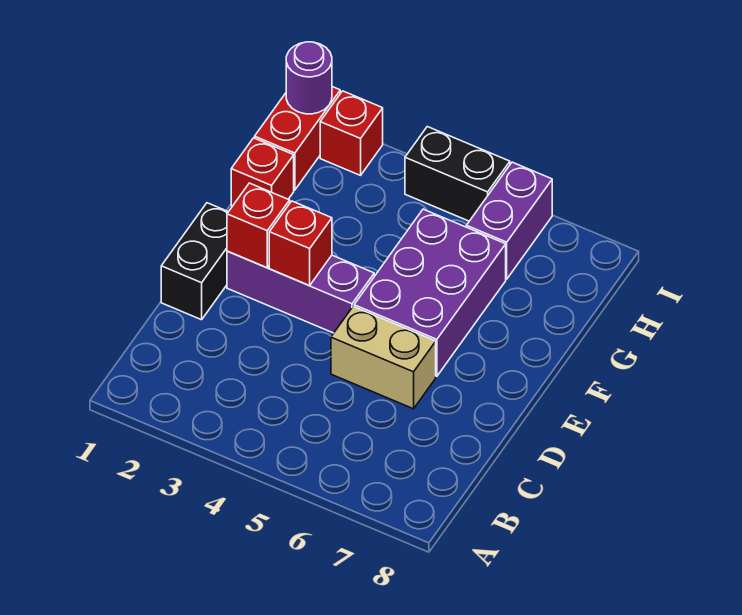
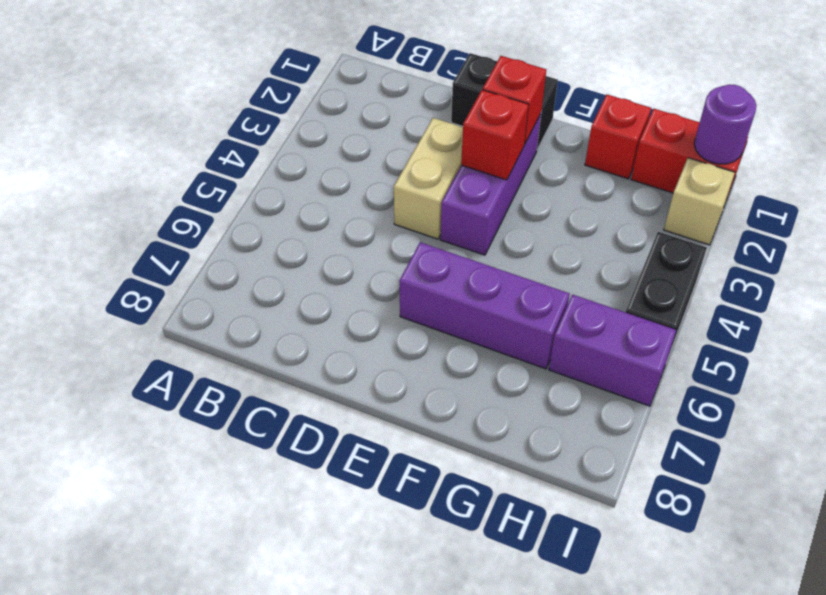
tan brick D5:D6 level 1 -> tan brick D3:D4 level 1
purple brick E5:G6 level 1 -> purple brick E6:G6 level 1
red brick I2 level 1 -> tan brick I2 level 1

